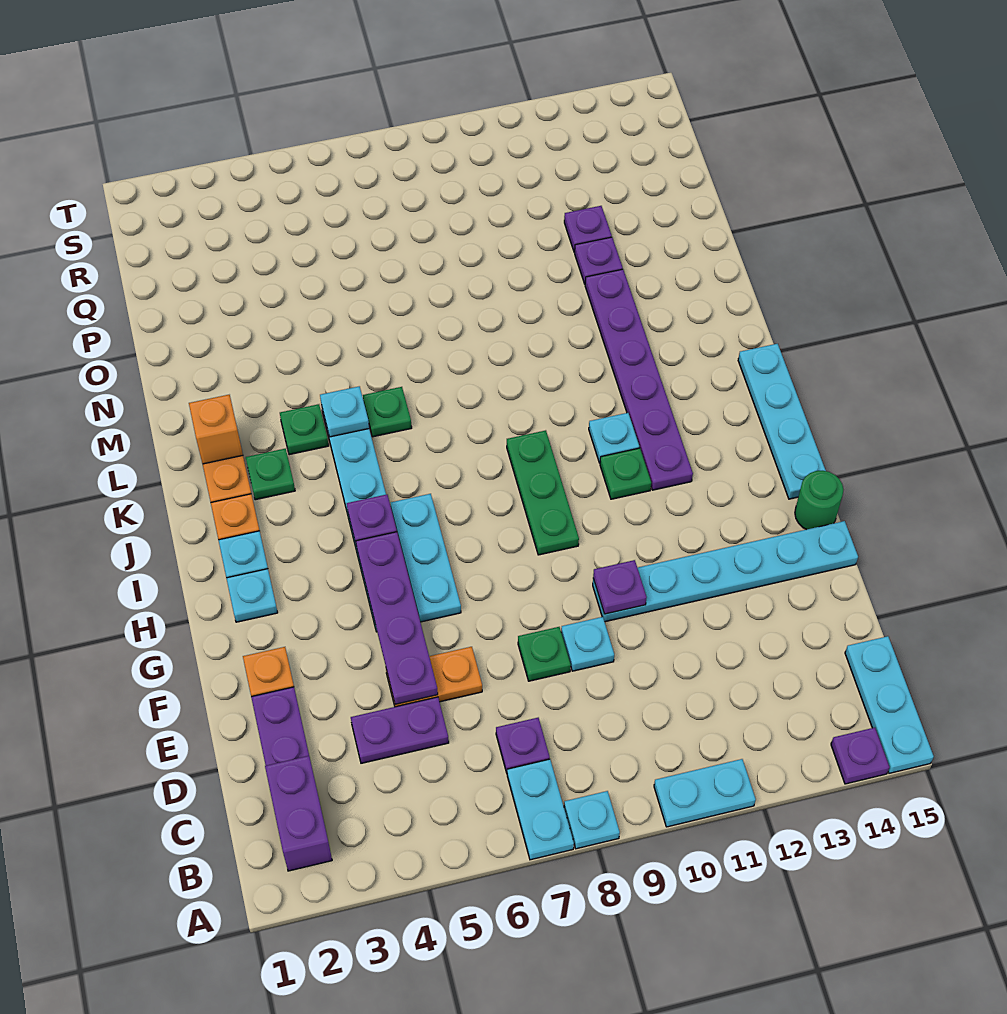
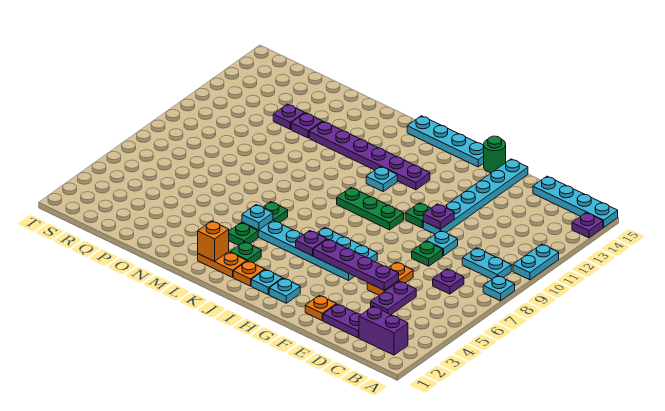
cyan plate A7:B7 level 1 -> cyan plate B9:C9 level 1
cyan plate A15:C15 level 1 -> cyan plate A15:D15 level 1
green plate I11 level 1 -> green plate G10 level 1

